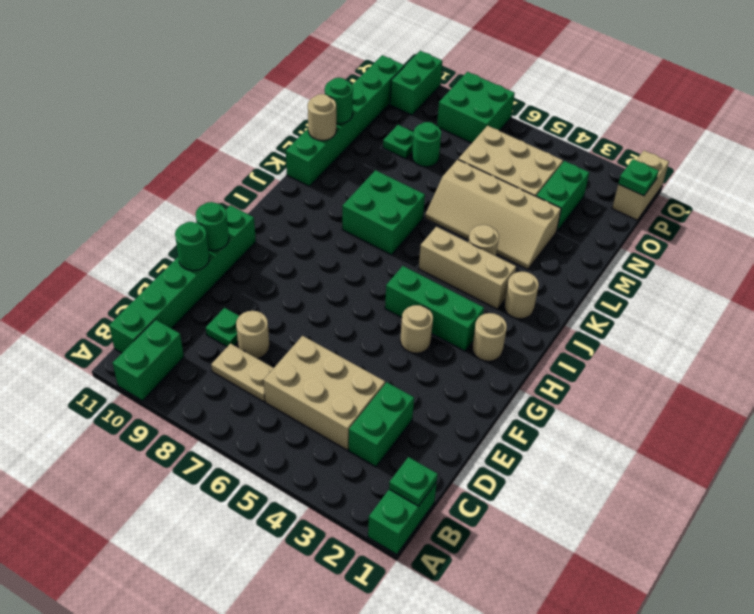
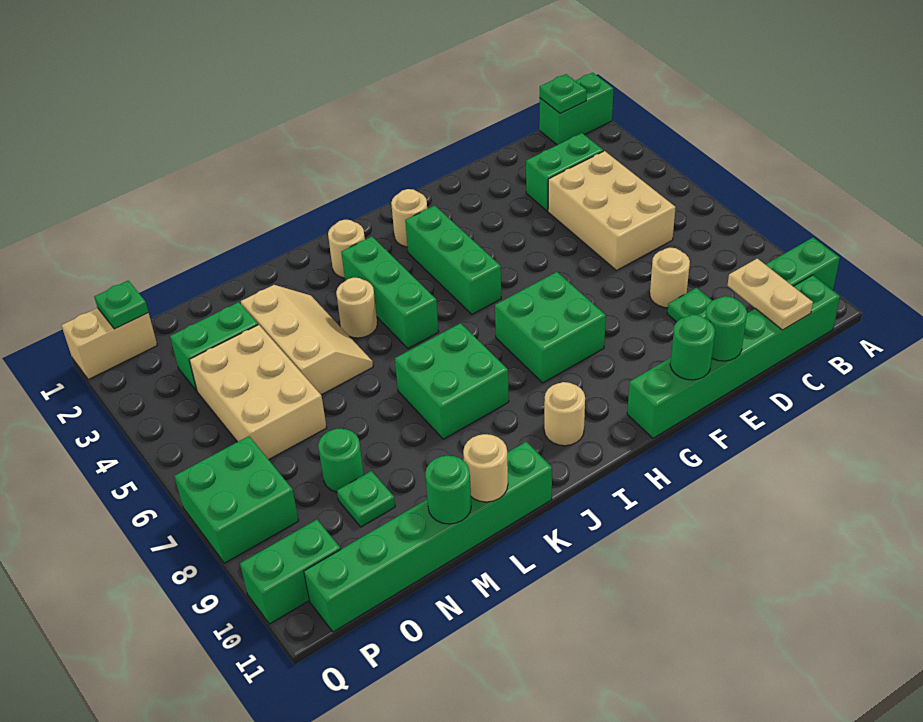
tan plate C7:C8 level 1 -> tan plate C10:C11 level 2
tan round brick G4 level 1 -> tan round brick I10 level 1
none -> green brick G7:H8 level 1
tan brick J3:J5 level 1 -> green brick J3:J5 level 1
tan slope L3:M6 level 1 top M -> tan slope L3:M5 level 1 top M

